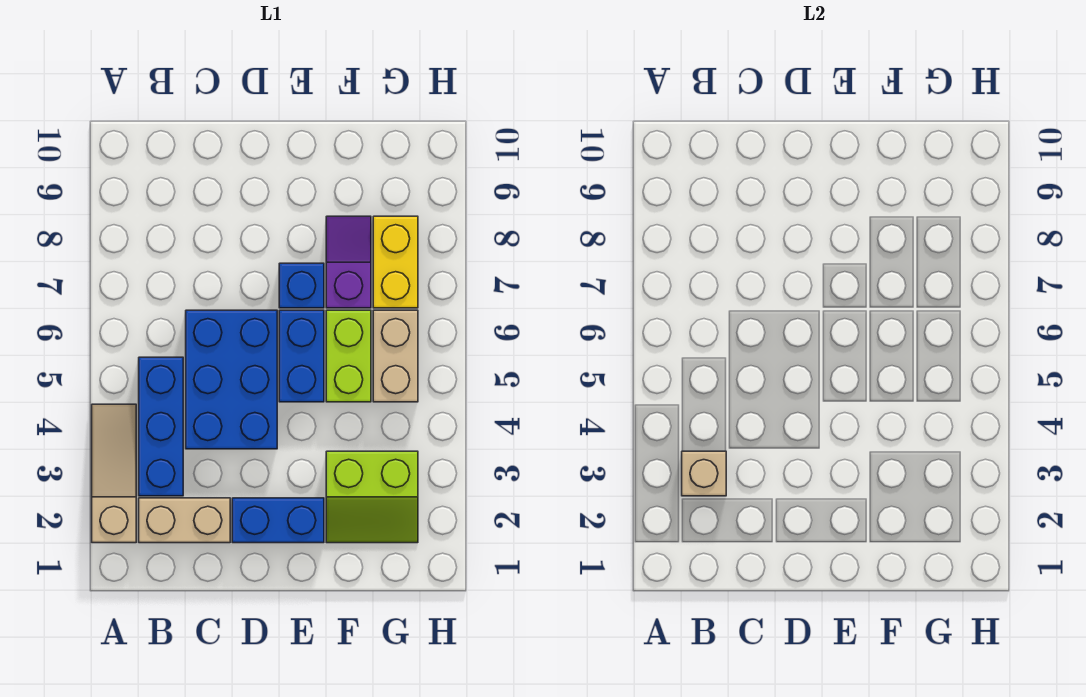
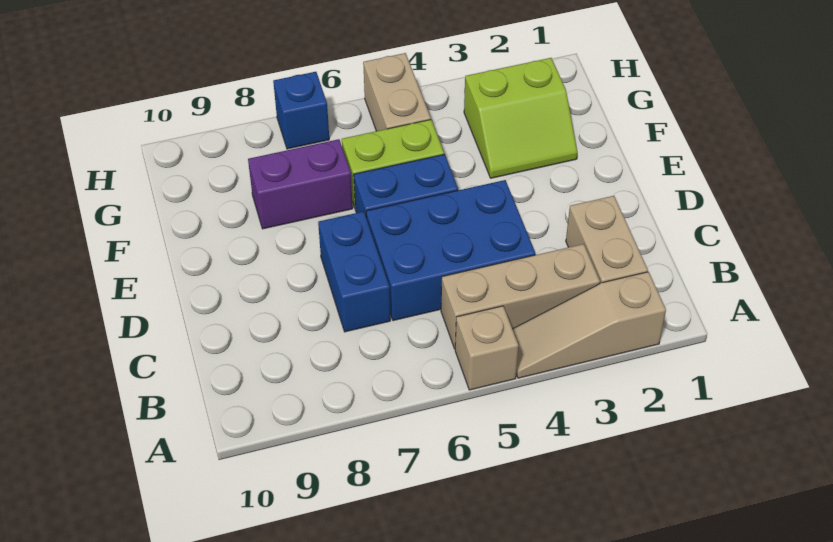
blue brick B3:B5 level 1 -> tan brick B3:B5 level 1
tan brick B3 level 2 -> tan brick A5 level 1
blue brick D2:E2 level 1 -> blue brick C7:D7 level 1
blue brick E7 level 1 -> blue brick H7 level 1
lime slope F2:G3 level 1 top 3 -> lime slope F2:G3 level 1 top G
purple slope F7:F8 level 1 top 7 -> purple brick F7:F8 level 1
tan brick G5:G6 level 1 -> tan brick G5:H5 level 1
yellow brick G7:G8 level 1 -> none

